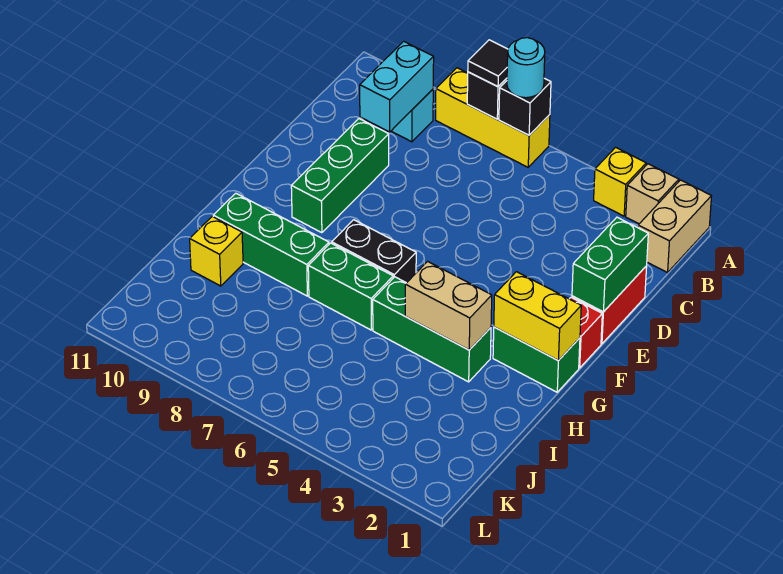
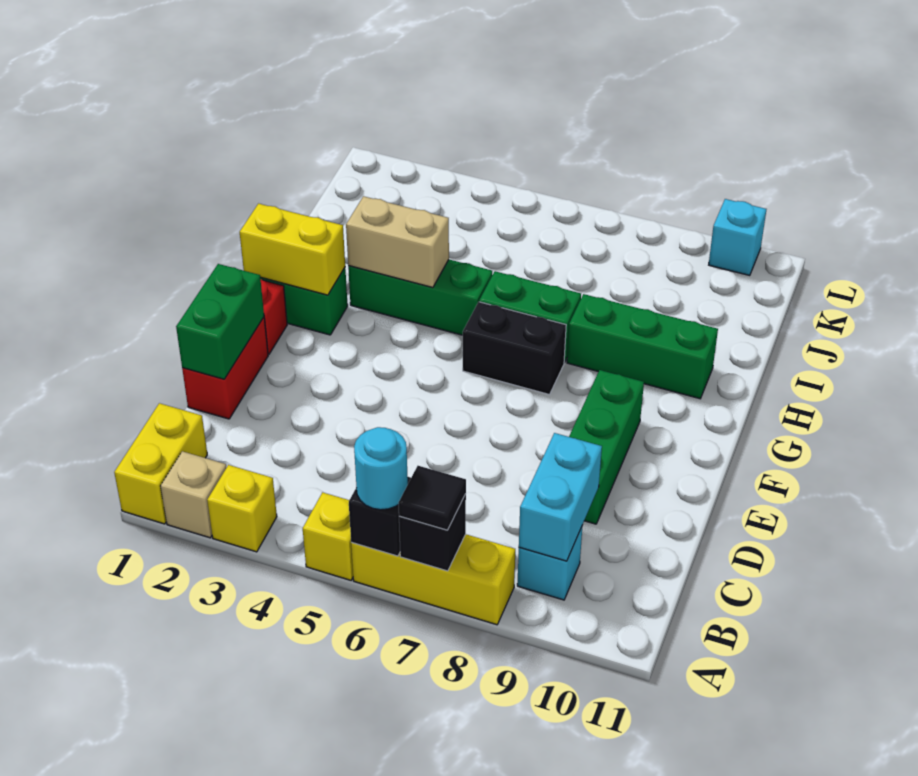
tan brick A1:B1 level 1 -> yellow brick A1:B1 level 1
yellow brick I10 level 1 -> yellow brick A5 level 1
none -> cyan brick L10 level 1

